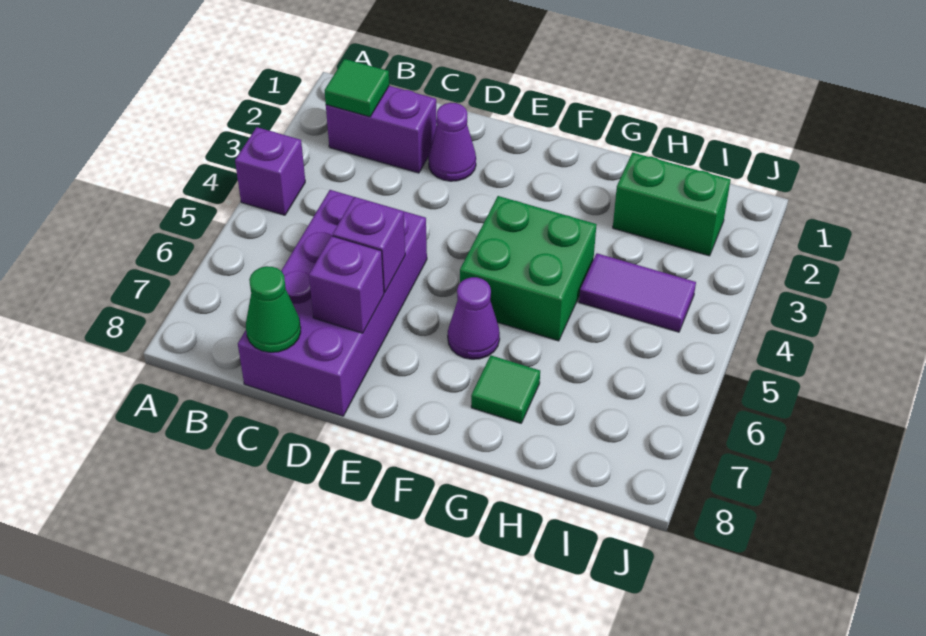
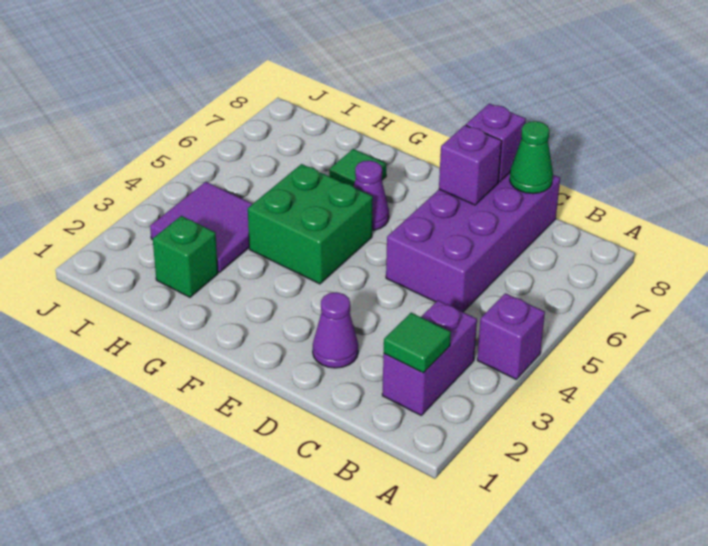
purple brick B2:C2 level 1 -> purple brick B2:B3 level 1
purple brick D6 level 2 -> purple brick D8 level 2
green brick H2:I2 level 1 -> green brick H2 level 1
purple tile H4:I4 level 1 -> purple tile H3:I4 level 1

